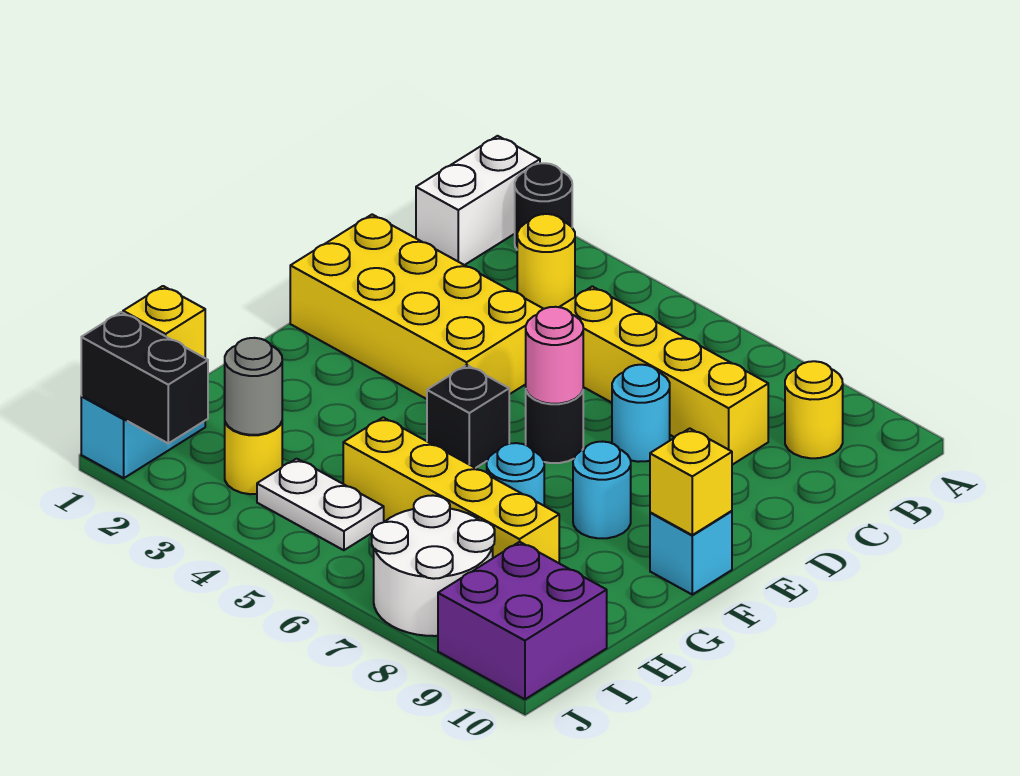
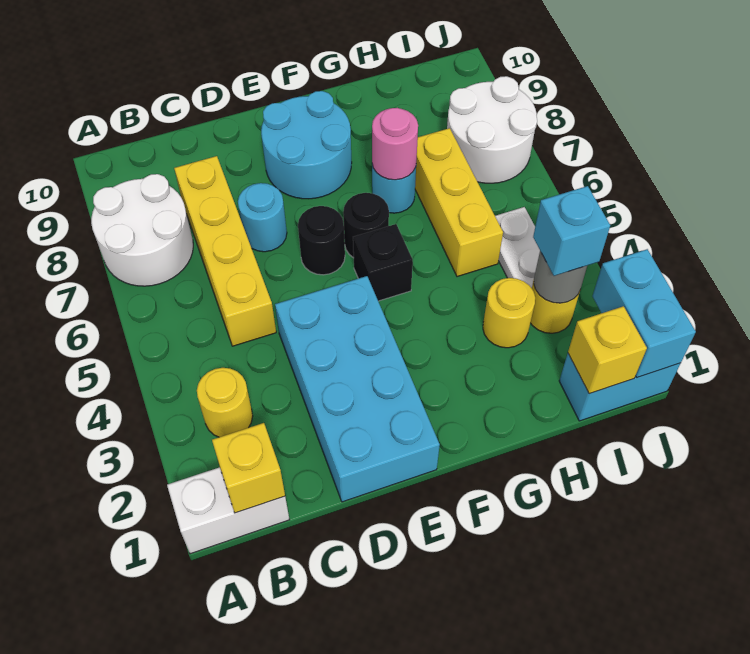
black round brick A2 level 1 -> black round brick F6 level 1
none -> white round brick A7:B8 level 1
yellow round brick B9 level 1 -> yellow round brick H3 level 1
yellow brick D1:E4 level 1 -> cyan brick D1:E4 level 1
pink round brick E6 level 2 -> pink round brick G7 level 2
cyan round brick F8 level 1 -> cyan round brick E8:F9 level 1
cyan brick F10 level 1 -> cyan brick I3 level 3
yellow brick F10 level 2 -> yellow brick B1 level 2
yellow brick H5:H8 level 1 -> yellow brick H5:H7 level 1
purple brick I9:J10 level 1 -> none
black brick J1:J2 level 2 -> cyan brick J1:J2 level 2

